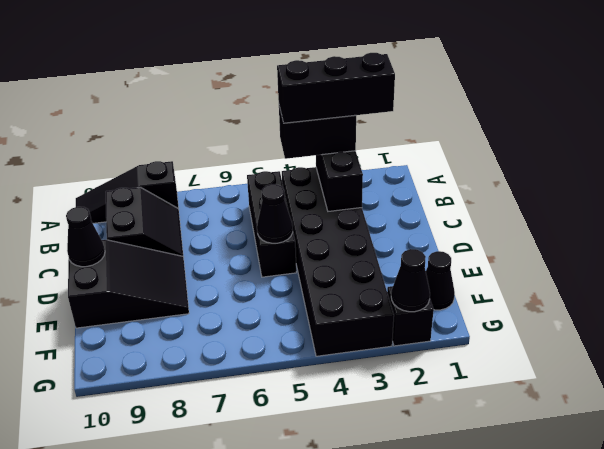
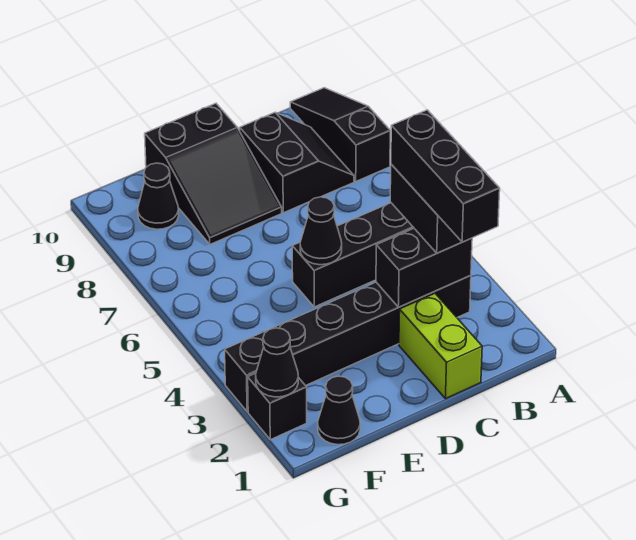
black brick B3:G4 level 1 -> black brick B3:G3 level 1
black slope B8:C9 level 1 top 9 -> black slope B8:C9 level 1 top C
none -> lime brick C1:C2 level 1
black cone D10 level 2 -> black cone F9 level 1

